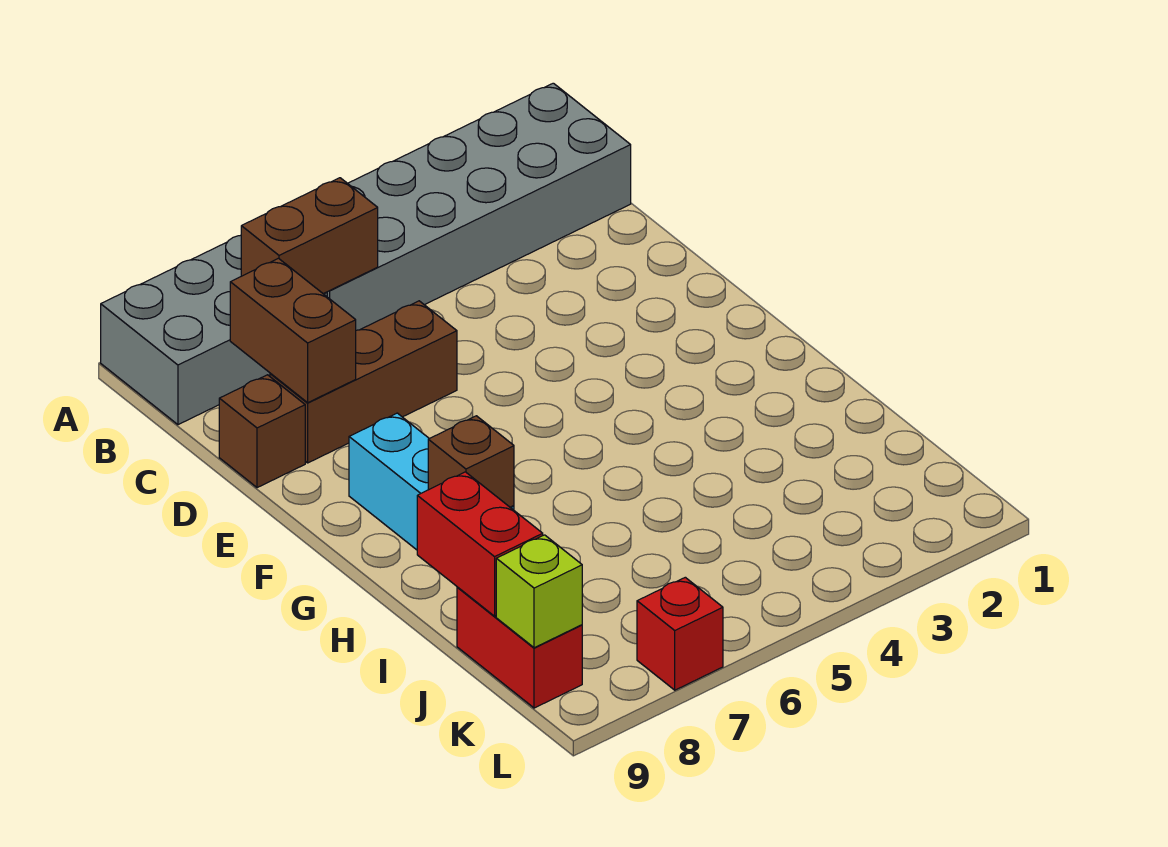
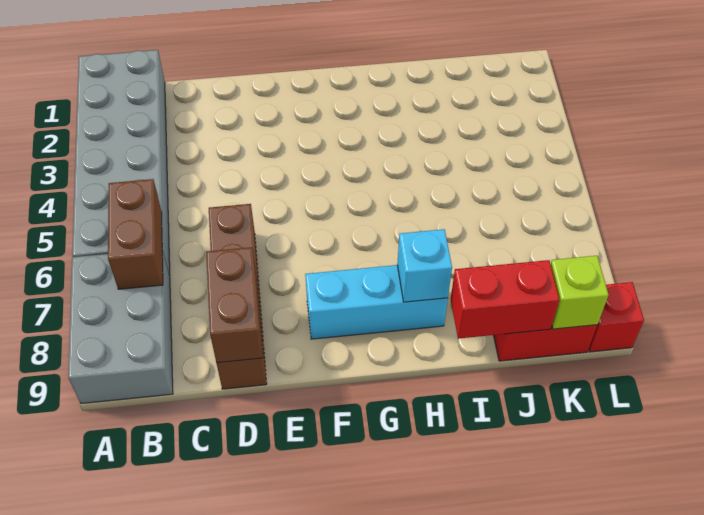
brown brick C8:D8 level 2 -> brown brick D8:D9 level 2
brown brick H8 level 2 -> cyan brick H8 level 2
red brick L7 level 1 -> red brick L9 level 1

